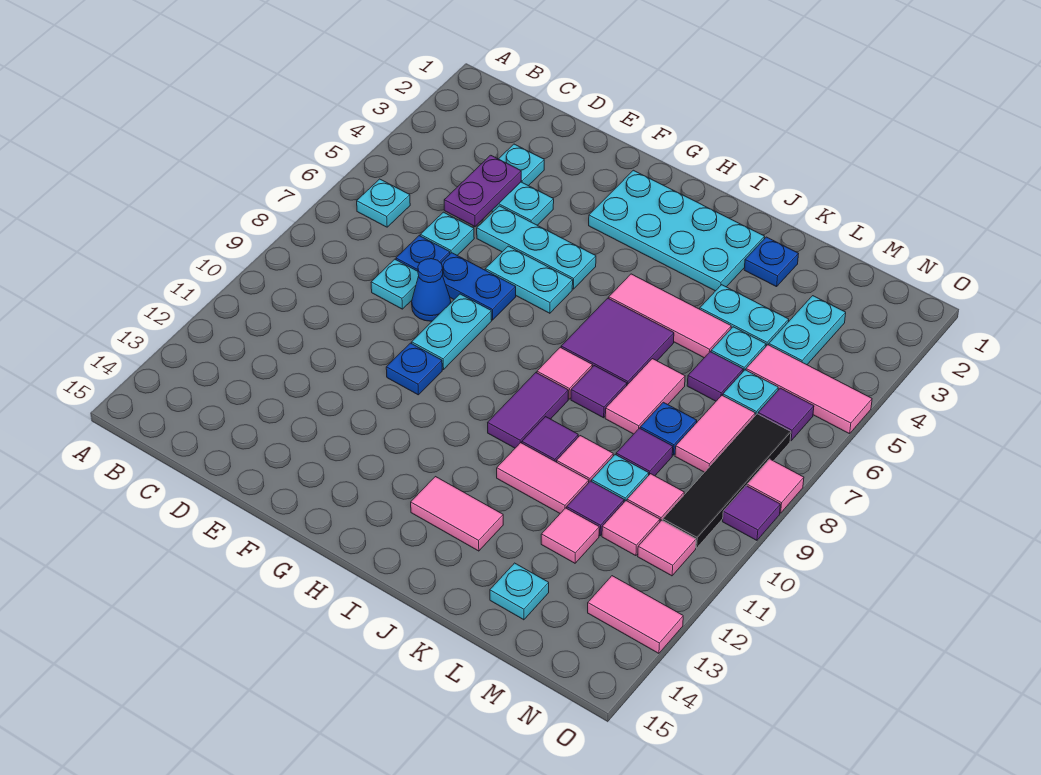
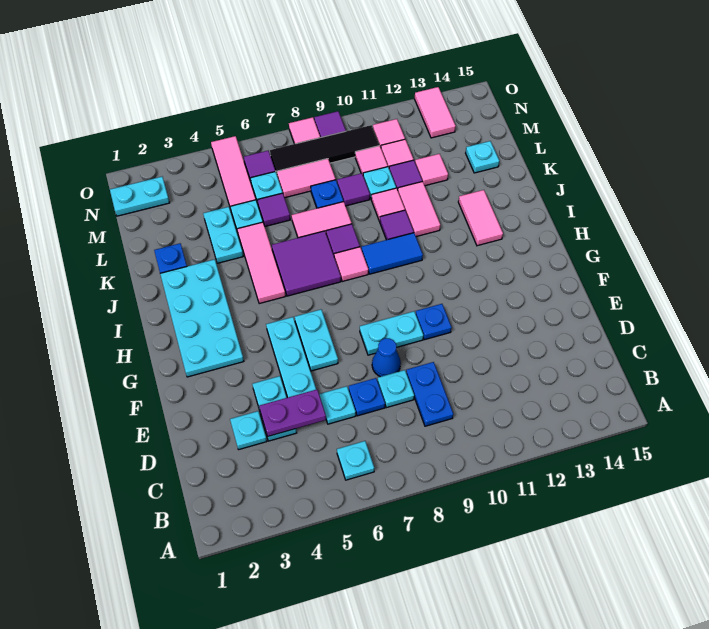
blue plate E7:F7 level 1 -> blue plate C9:D9 level 1
purple tile I9:I10 level 1 -> blue tile I9:I10 level 1
cyan plate M3:M4 level 1 -> cyan plate N1:N2 level 1

